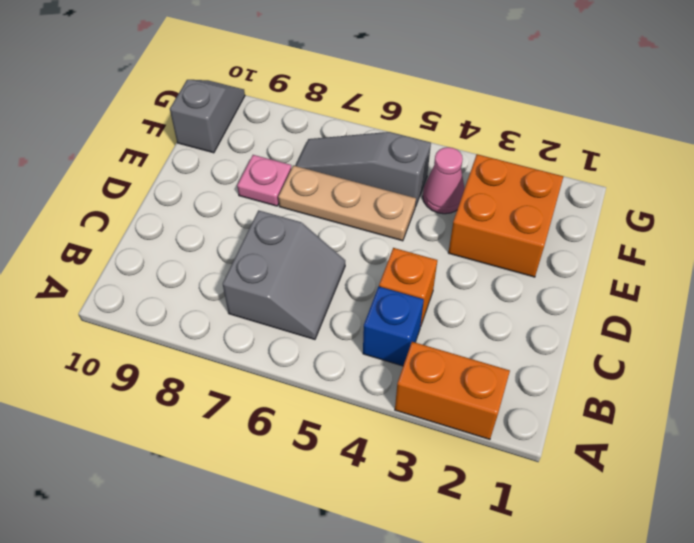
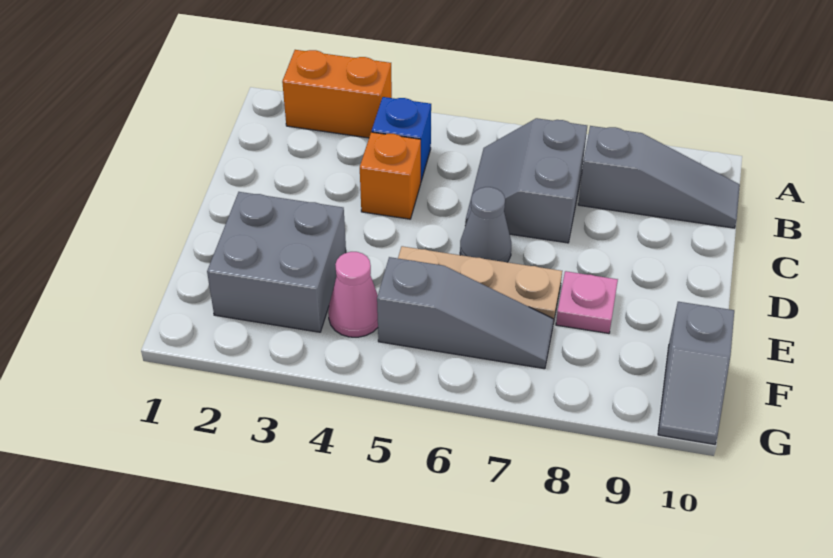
none -> grey slope B8:B10 level 1 top 8
none -> grey cone D6 level 1
orange brick E2:F3 level 1 -> grey brick E2:F3 level 1

